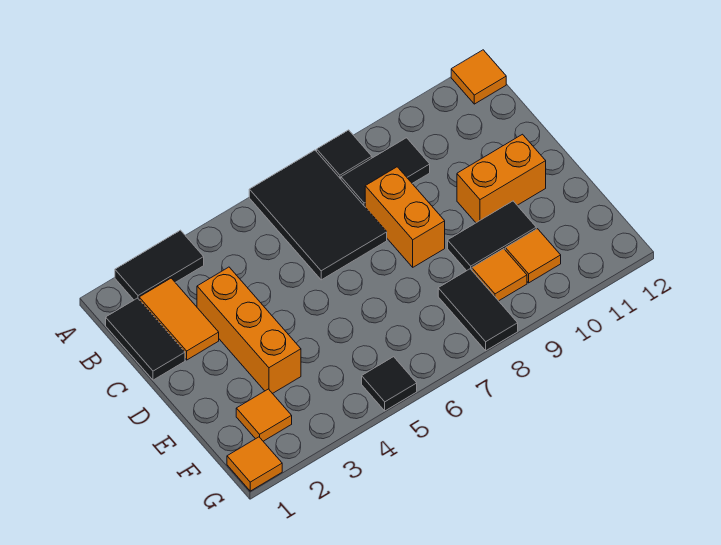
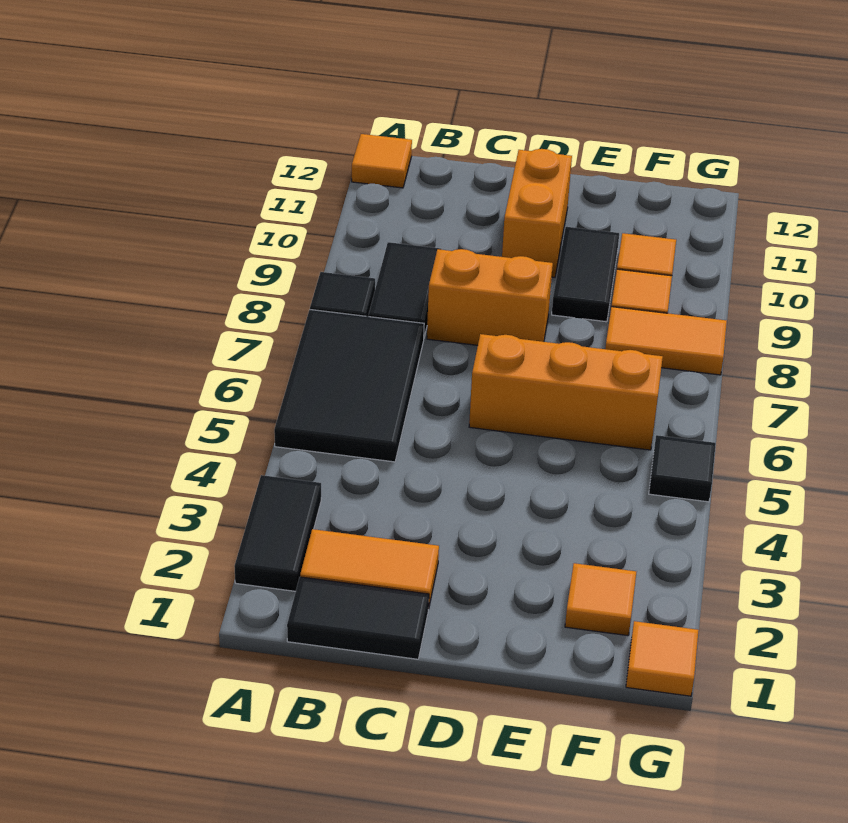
black tile A6:C7 level 1 -> black tile A5:B7 level 1
orange brick C3:E3 level 1 -> orange brick D6:F6 level 1
black tile F8:G8 level 1 -> orange tile F8:G8 level 1

